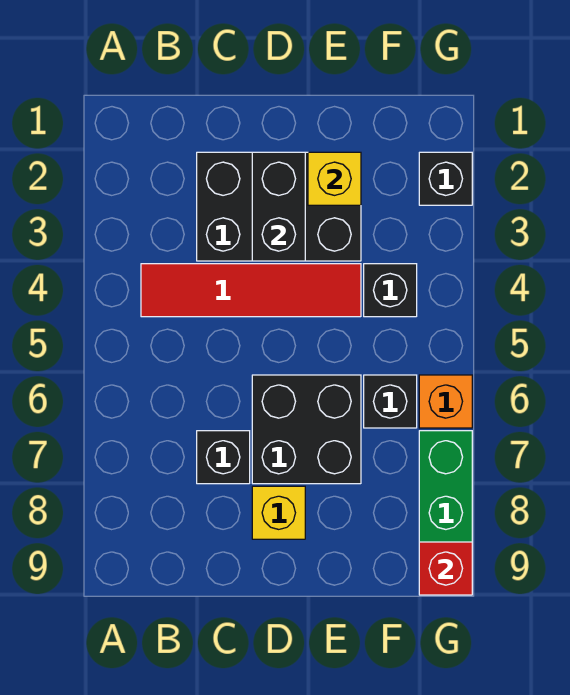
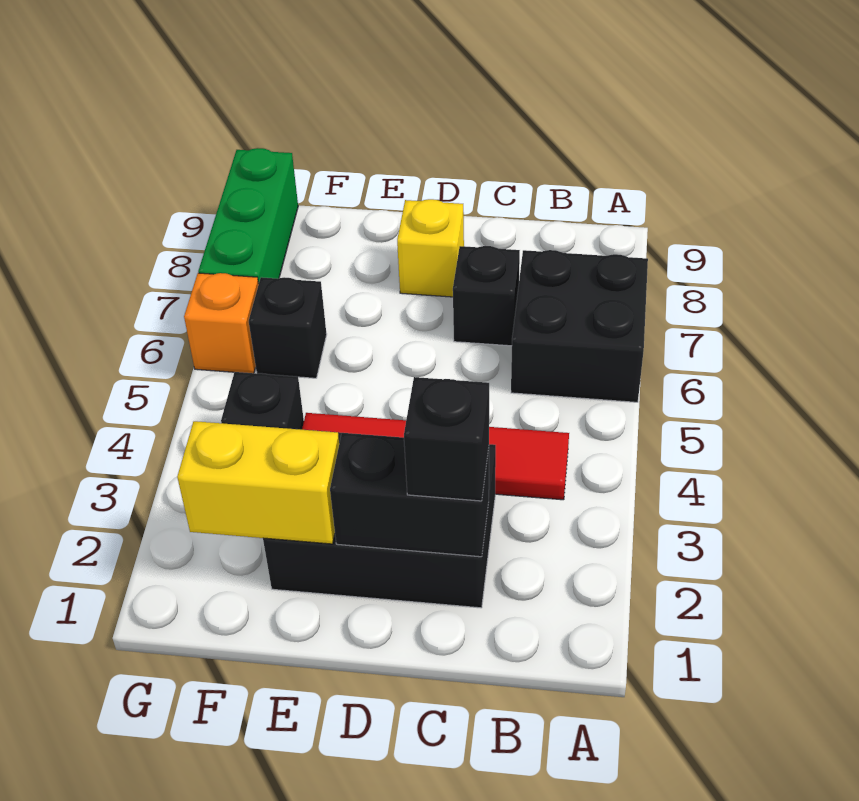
black brick D2:D3 level 2 -> black brick C2:D2 level 2
black brick D6:E7 level 1 -> black brick A6:B7 level 1
yellow brick E2 level 2 -> yellow brick E2:F2 level 2
black brick G2 level 1 -> black brick C2 level 3
red brick G9 level 2 -> none

